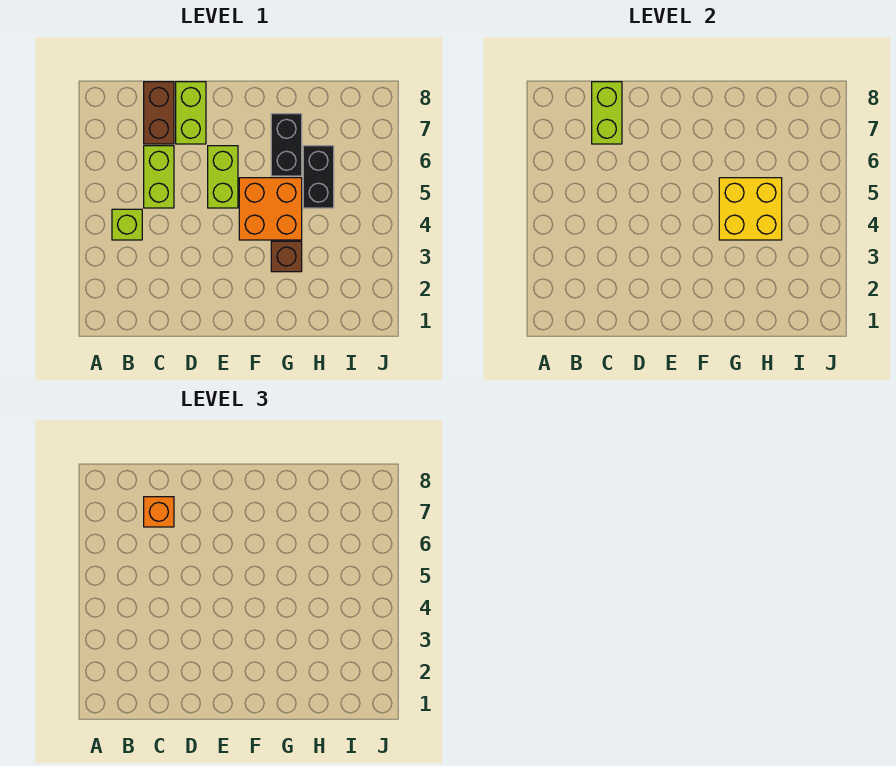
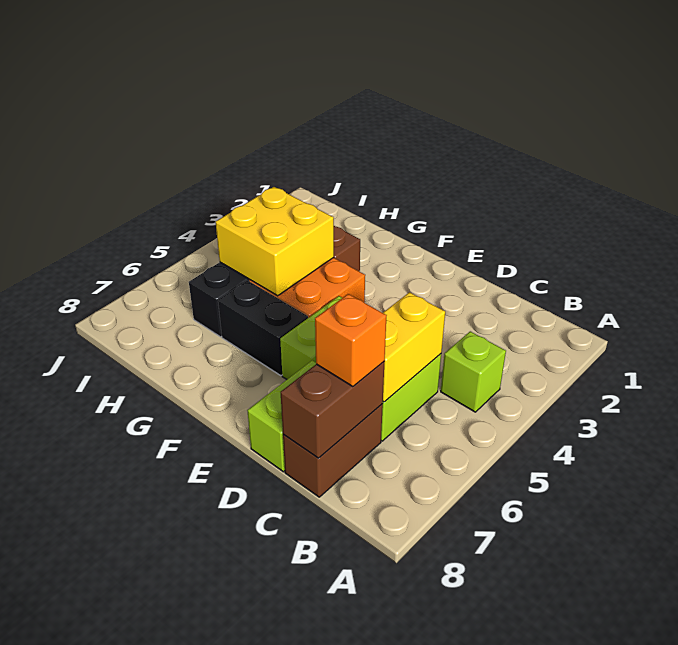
none -> yellow brick C5:C6 level 2
lime brick C7:C8 level 2 -> brown brick C7:C8 level 2
black brick G6:G7 level 1 -> black brick F6:G6 level 1

